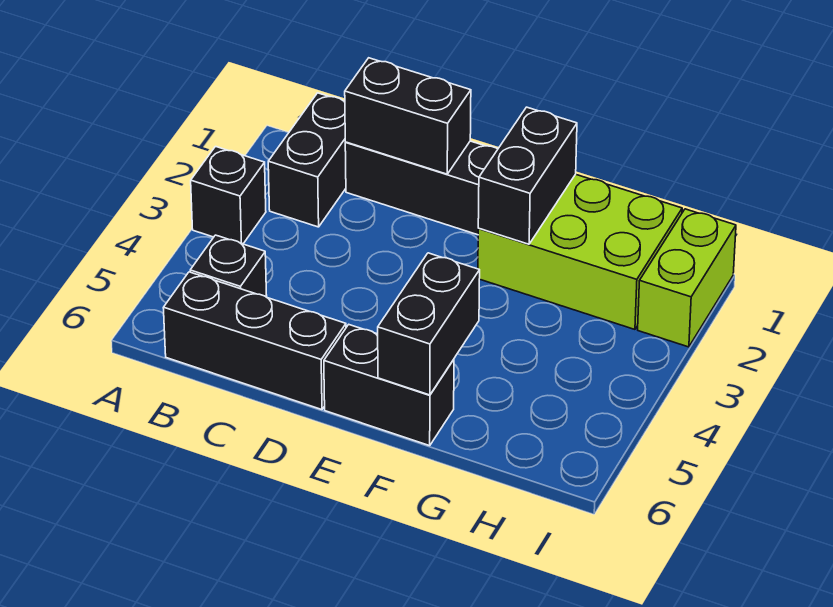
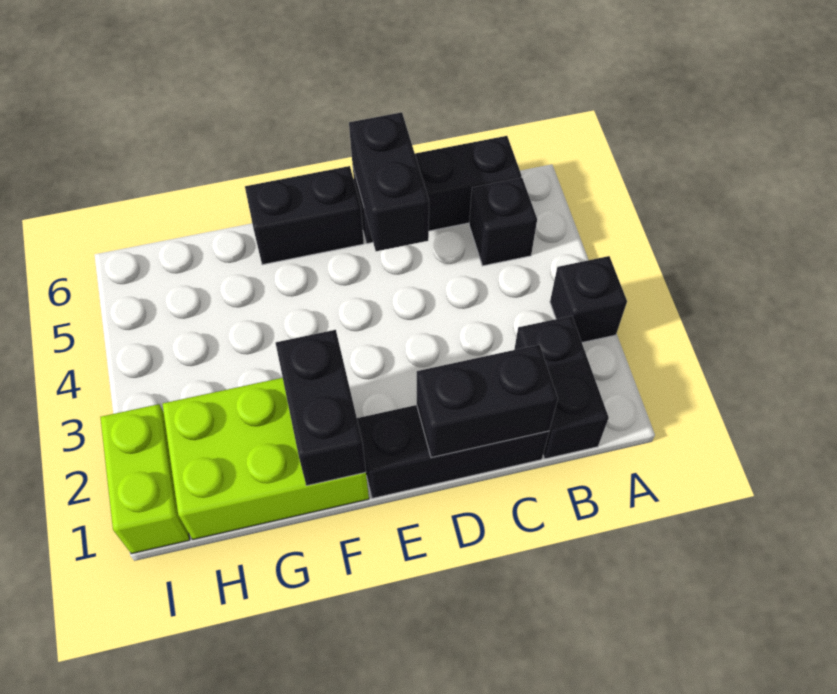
black brick F5:F6 level 2 -> black brick D5:D6 level 2

